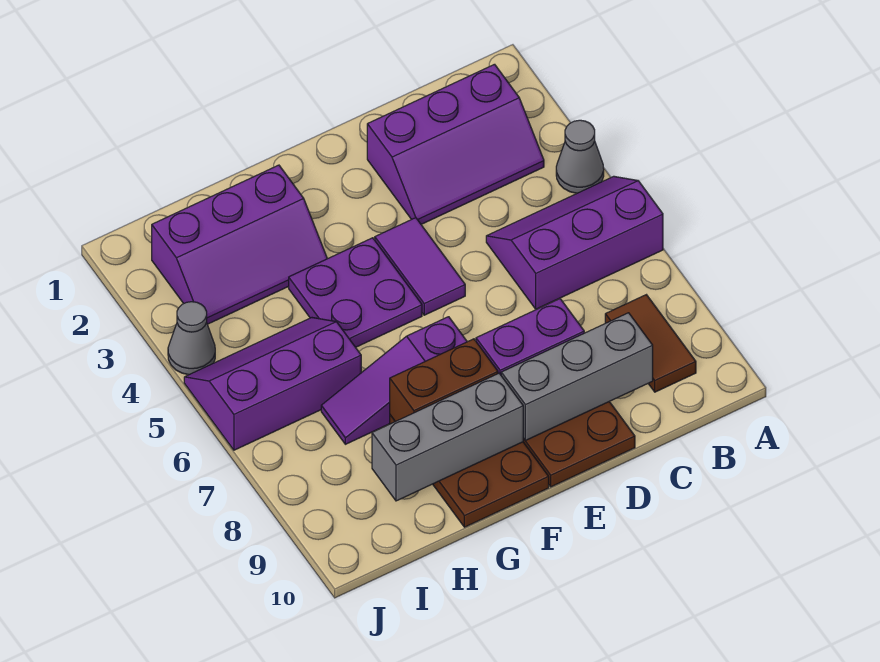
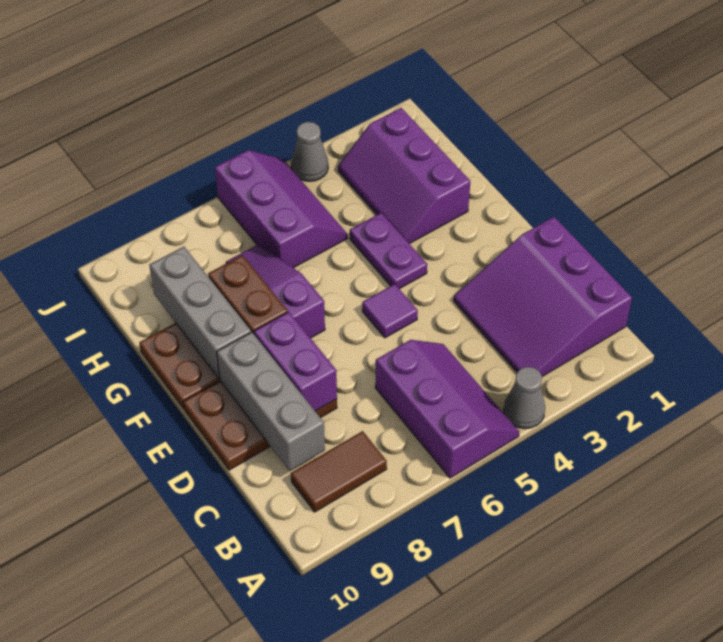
purple slope B2:D3 level 1 top 2 -> purple slope B1:D3 level 1 top 1
purple tile E4:E5 level 1 -> purple tile E5 level 1
purple plate F4:G5 level 1 -> purple plate F4:G4 level 1

